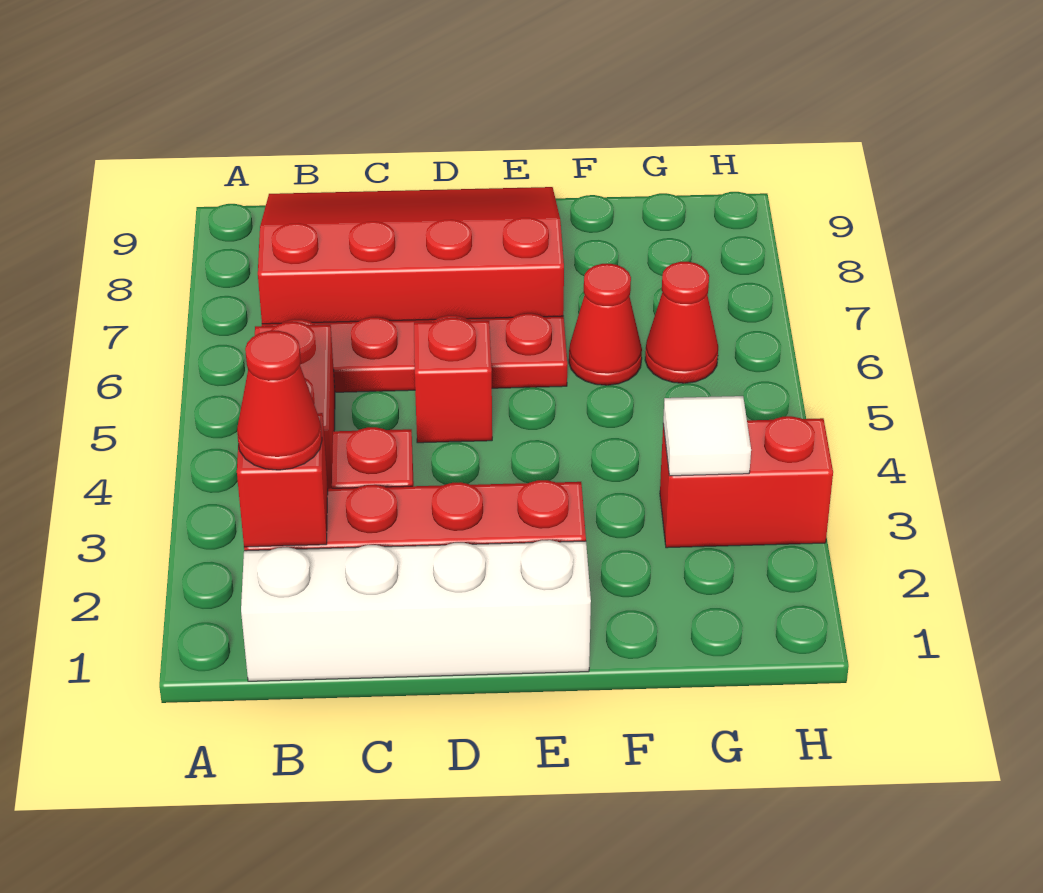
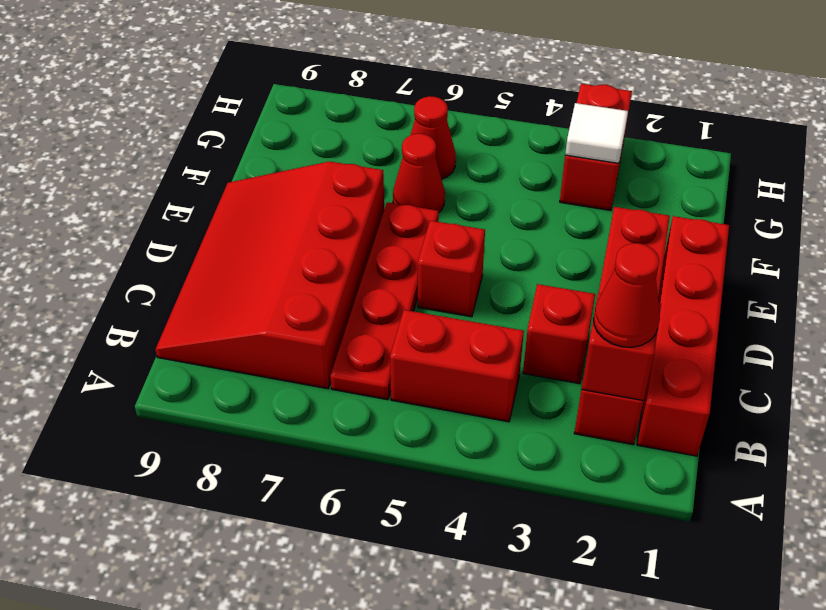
white brick B1:E1 level 1 -> red brick B1:E1 level 1

